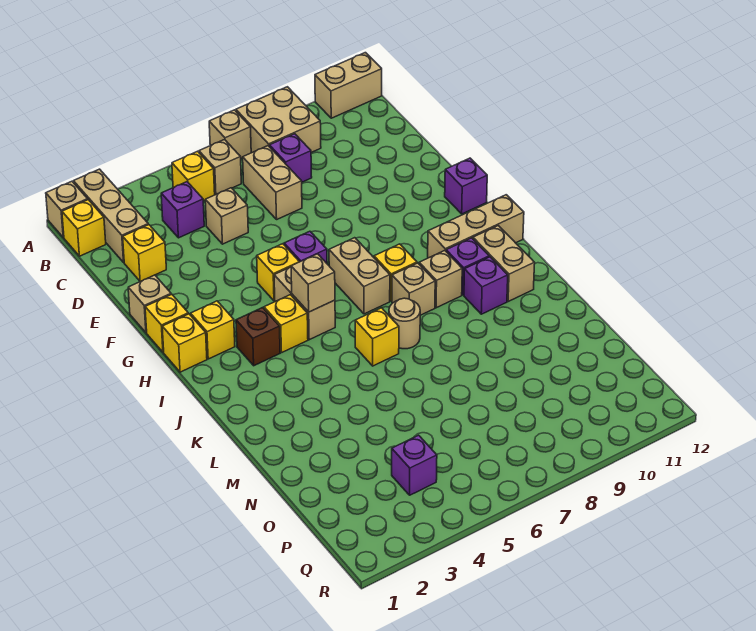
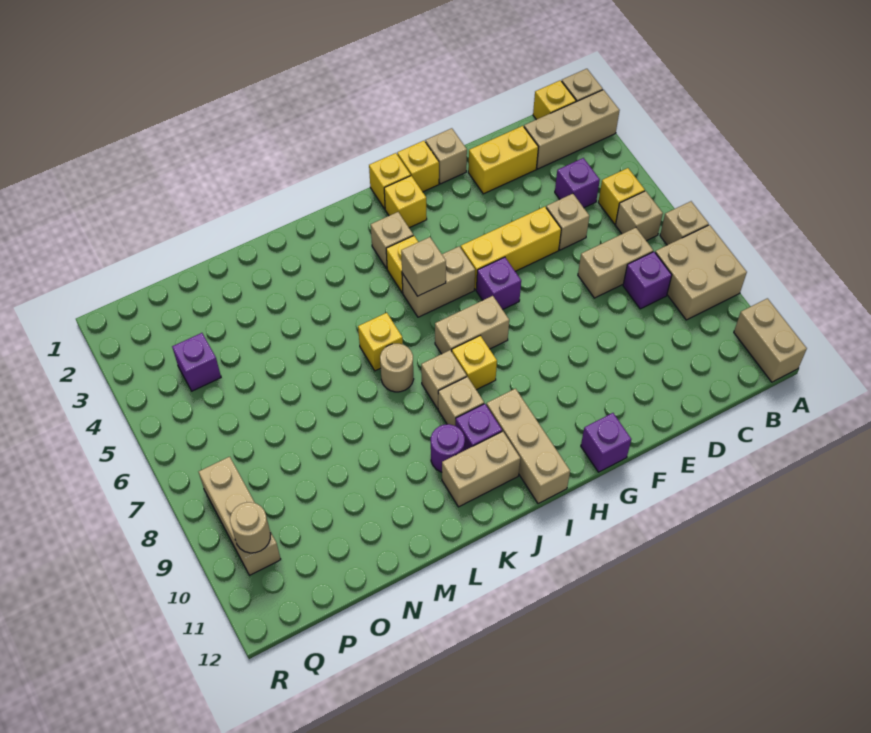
yellow brick D2 level 1 -> yellow brick D2:E2 level 1
yellow brick G5 level 1 -> yellow brick E5:G5 level 1
brown brick I3 level 1 -> tan brick I3 level 1
purple brick K10 level 1 -> purple round brick K10 level 1
none -> tan brick Q8:Q10 level 1
none -> tan round brick Q10 level 2

